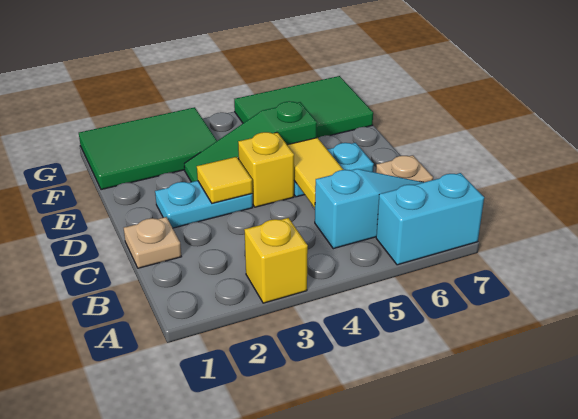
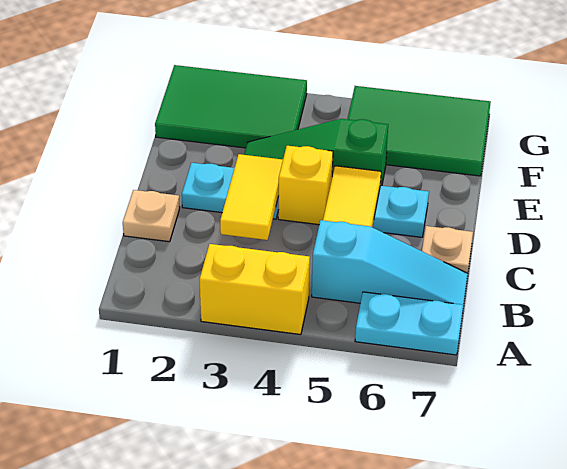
yellow brick A3 level 1 -> yellow brick A3:A4 level 1
cyan brick A6:A7 level 1 -> cyan plate A6:A7 level 1
yellow tile D3 level 2 -> yellow tile C3:D3 level 2

